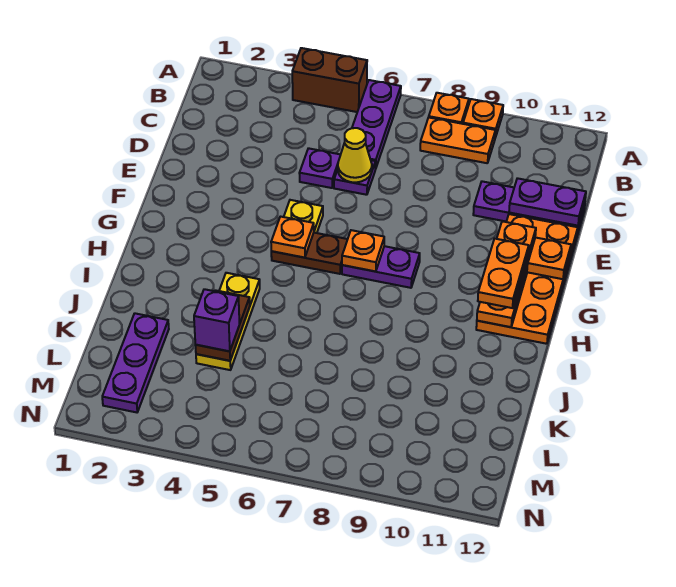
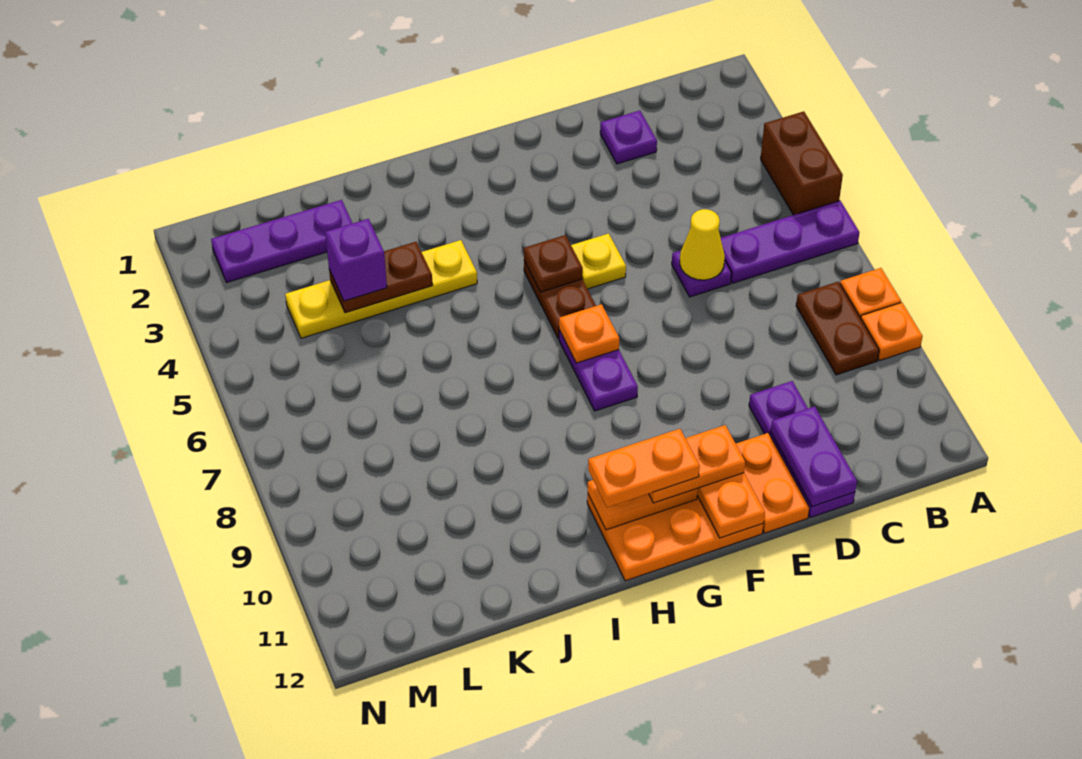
orange plate B8:B9 level 1 -> brown plate B8:B9 level 1
purple plate D5 level 1 -> purple plate D2 level 1
orange plate G5 level 2 -> brown plate G5 level 2
yellow plate I4:K4 level 1 -> yellow plate I4:L4 level 1

